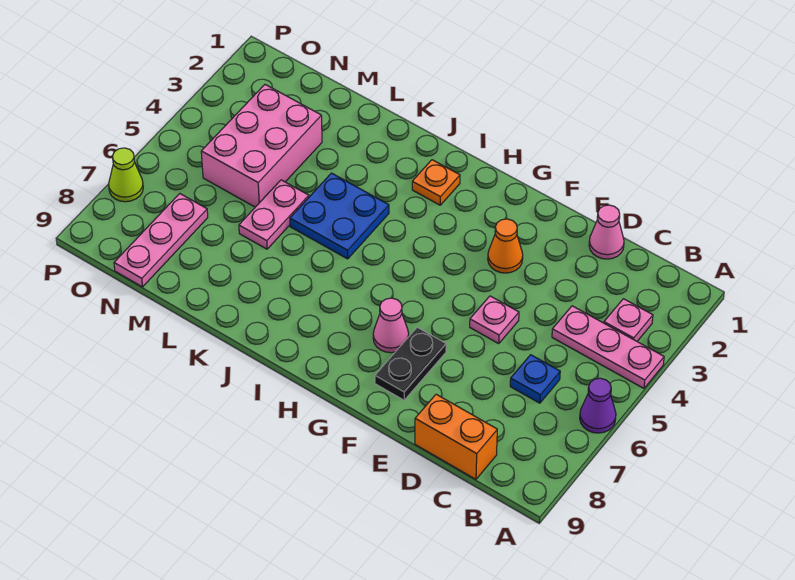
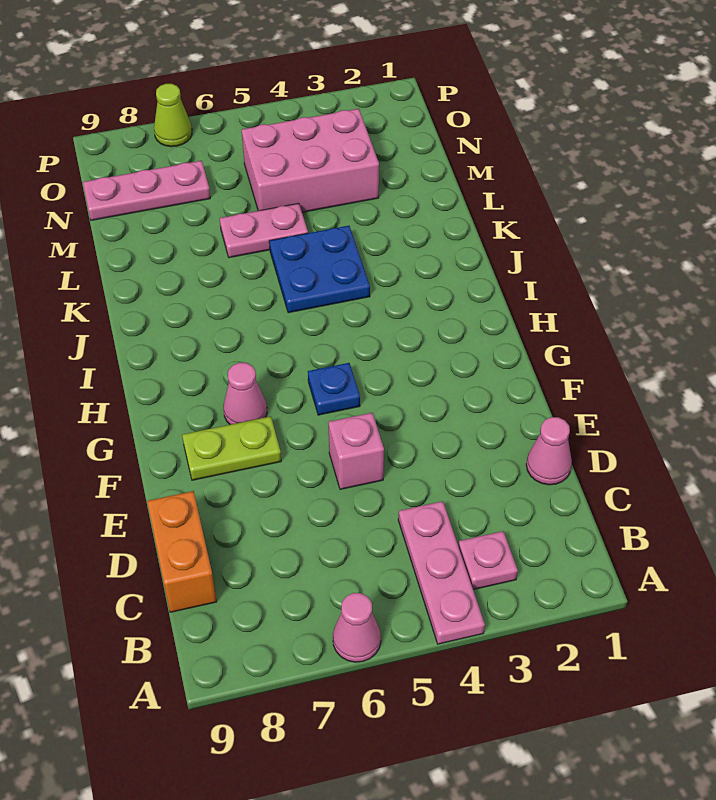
purple cone A6 level 1 -> pink cone A6 level 1
blue plate C6 level 1 -> blue plate G5 level 1
pink plate E5 level 1 -> pink brick E5 level 1
orange cone F3 level 1 -> none
black plate F7:F8 level 1 -> lime plate F7:F8 level 1
orange plate I2 level 1 -> none

